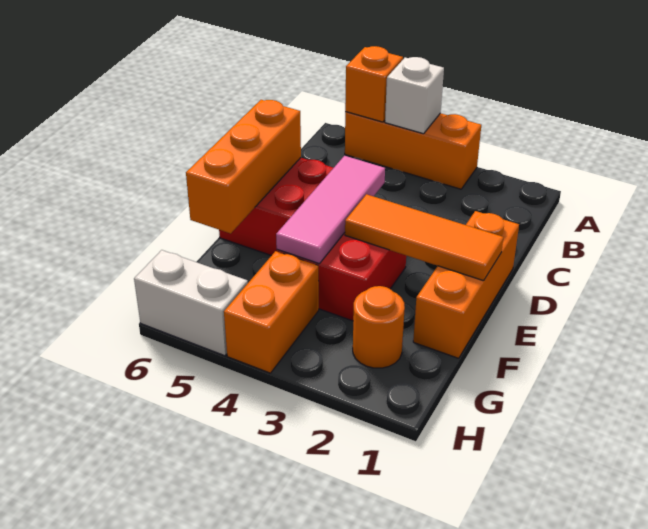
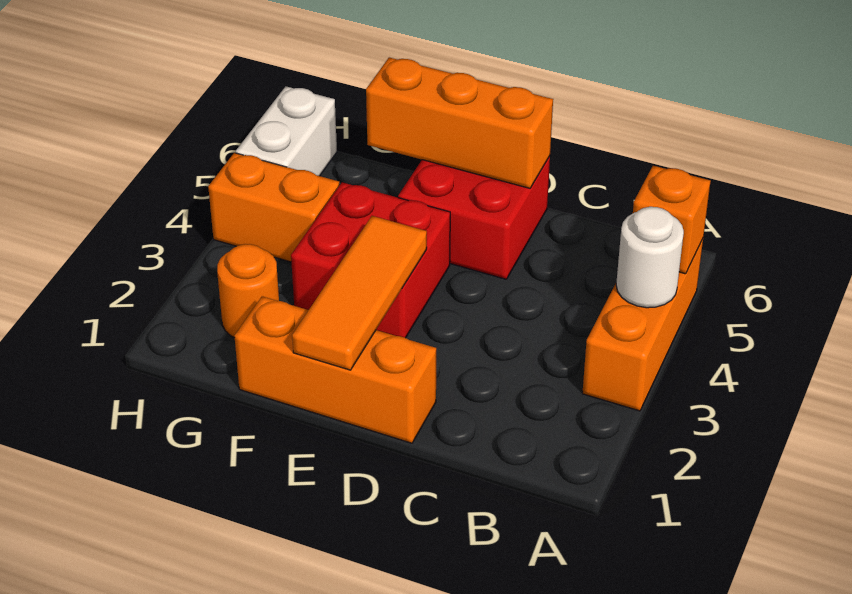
white brick A4 level 2 -> white round brick A4 level 2
pink tile D4:F4 level 2 -> none

